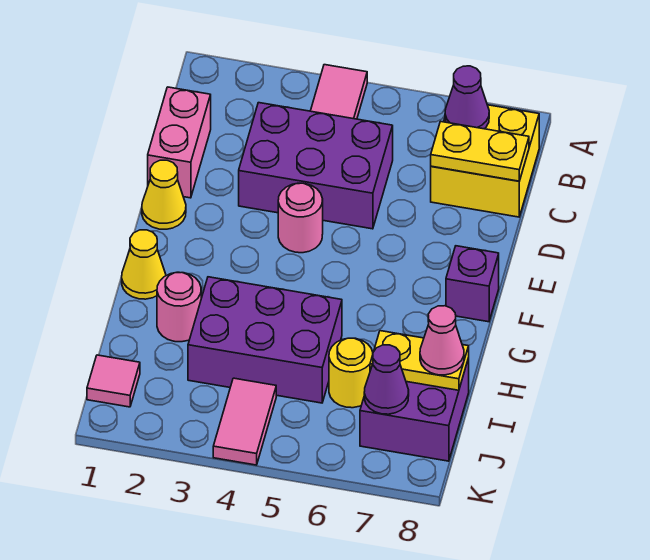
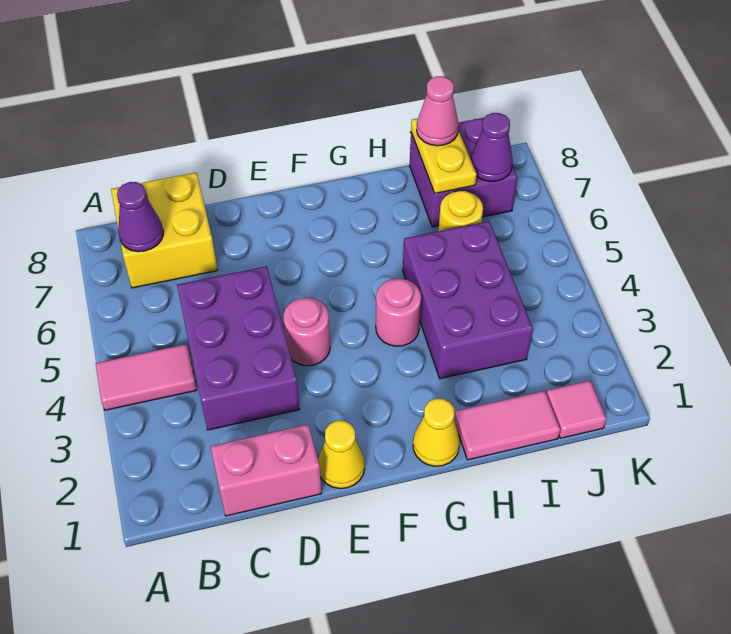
yellow plate C7:C8 level 2 -> none
purple brick F8 level 1 -> none
pink round brick H2 level 1 -> pink round brick G4 level 1
pink tile J4:K4 level 1 -> pink tile H1:I1 level 1

